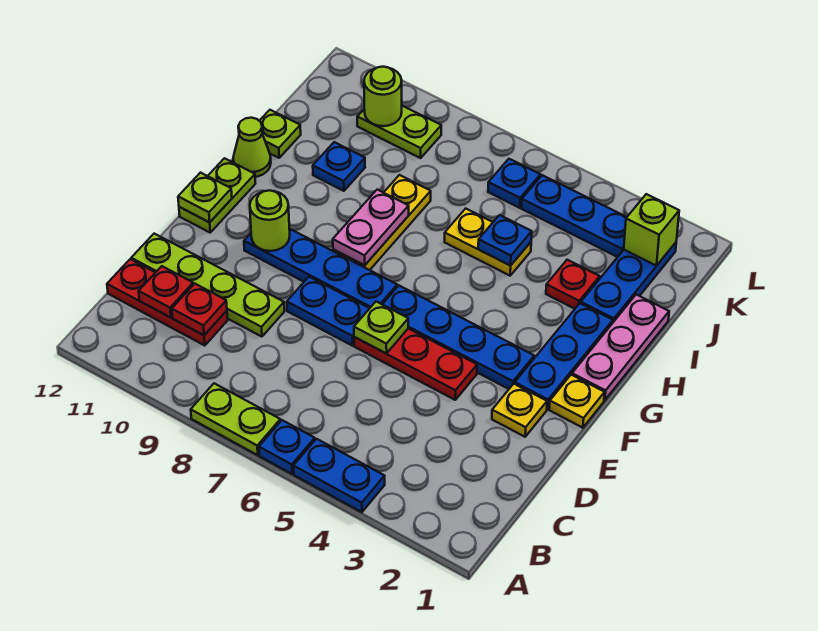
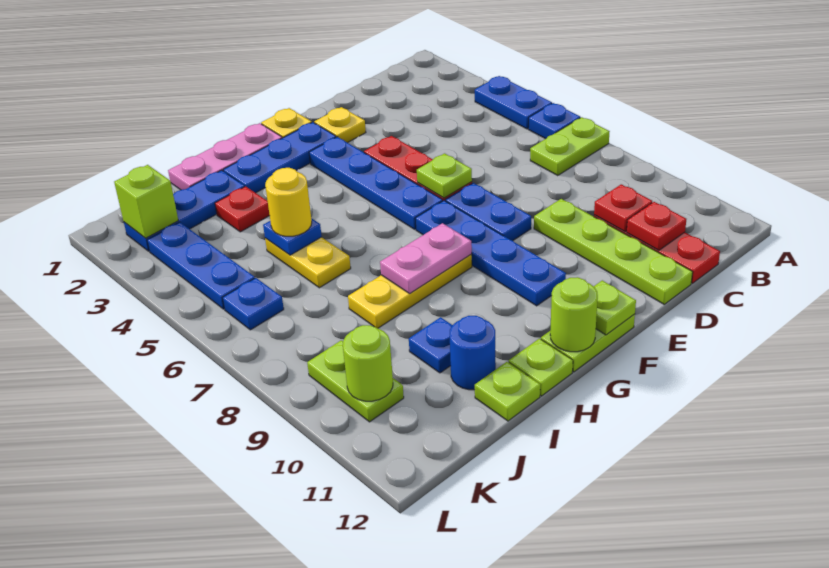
lime plate A7:A8 level 1 -> lime plate A7:B7 level 1
lime round brick F10 level 2 -> lime round brick G12 level 2
lime cone H12 level 1 -> lime plate H12 level 1
none -> yellow round brick I5 level 3
none -> blue round brick I11 level 1

